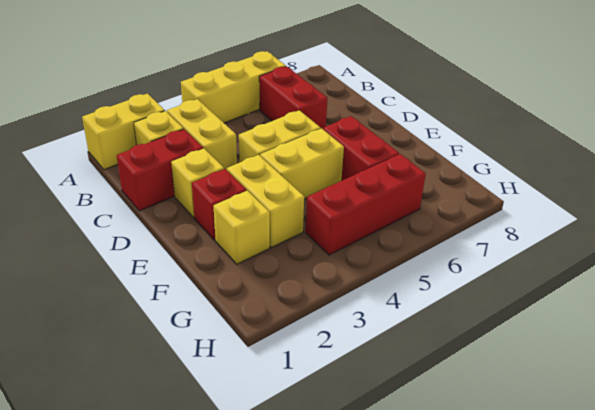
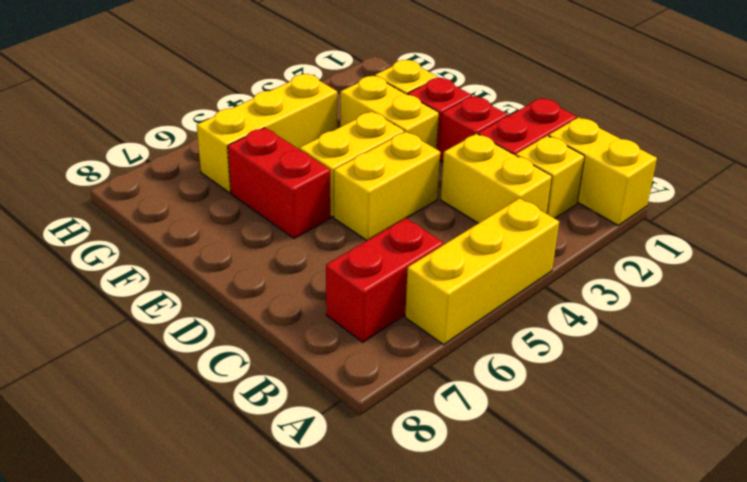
yellow brick A1:A2 level 1 -> yellow brick A1:B1 level 1
red brick B6:C6 level 1 -> red brick B6:B7 level 1
yellow brick D2 level 1 -> red brick D2 level 1
red brick G4:G6 level 1 -> yellow brick G4:G6 level 1

